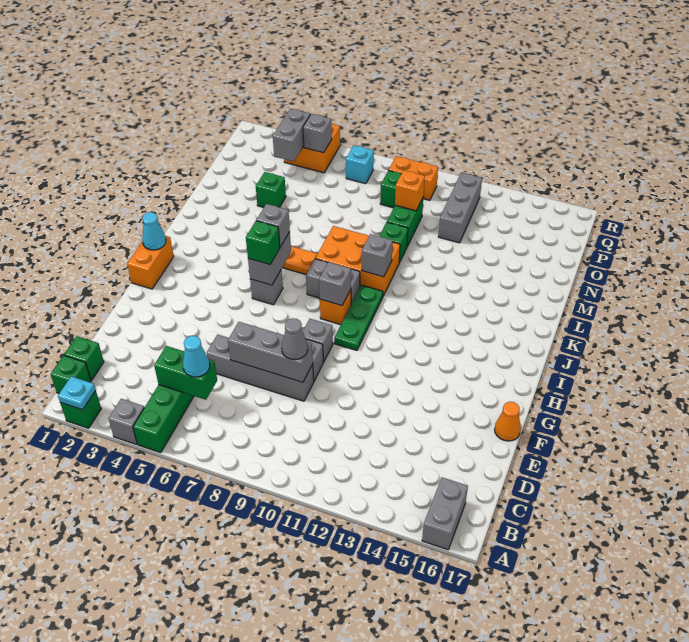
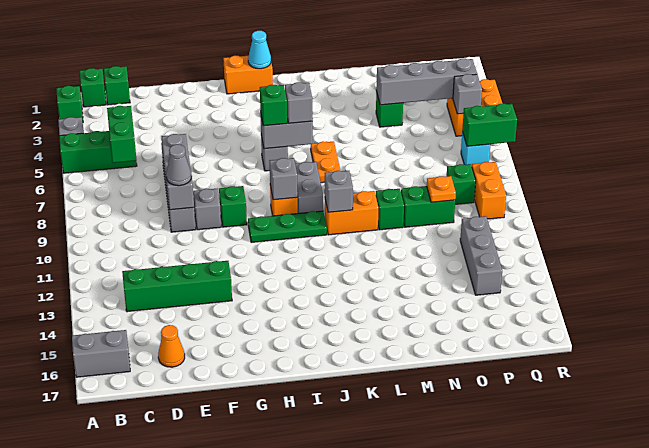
cyan plate A2 level 2 -> none
cyan cone C6 level 3 -> none
none -> green brick C13:F13 level 1
orange cone F17 level 1 -> orange cone D16 level 1
grey brick G9 level 1 -> green brick G9 level 1
orange brick K8:L10 level 1 -> orange brick K10:L10 level 1
orange brick O10 level 2 -> orange plate O10 level 2
grey brick O12:Q12 level 1 -> grey brick P12:P14 level 1
grey brick P4:Q4 level 2 -> grey brick N4:Q4 level 2
none -> green brick Q7:R7 level 2

